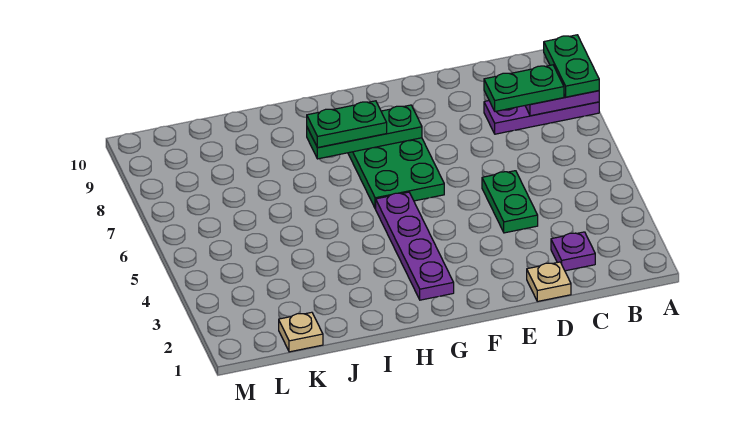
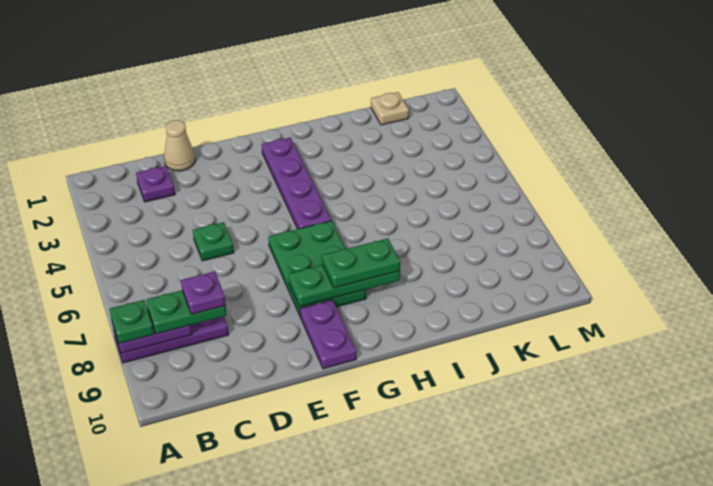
green plate A8:A9 level 3 -> green plate A8 level 3
none -> purple plate C8 level 4
tan plate D1 level 1 -> tan cone D1 level 1
green plate D4:D5 level 1 -> green plate D5 level 1
none -> purple plate F9:F10 level 1

